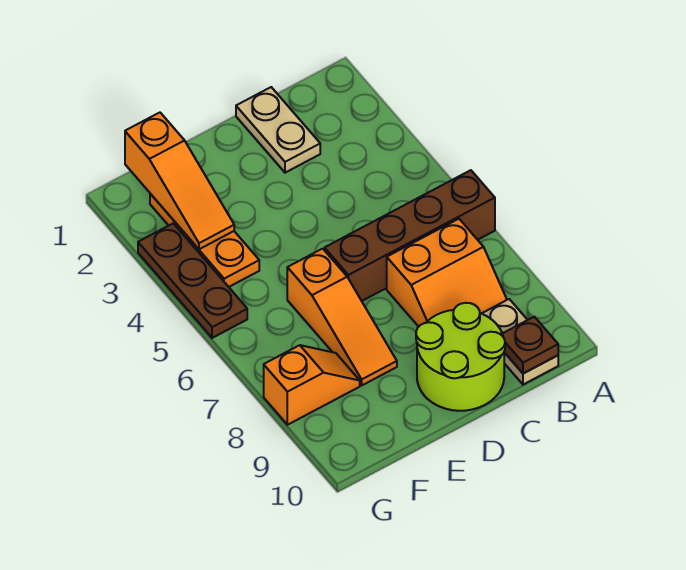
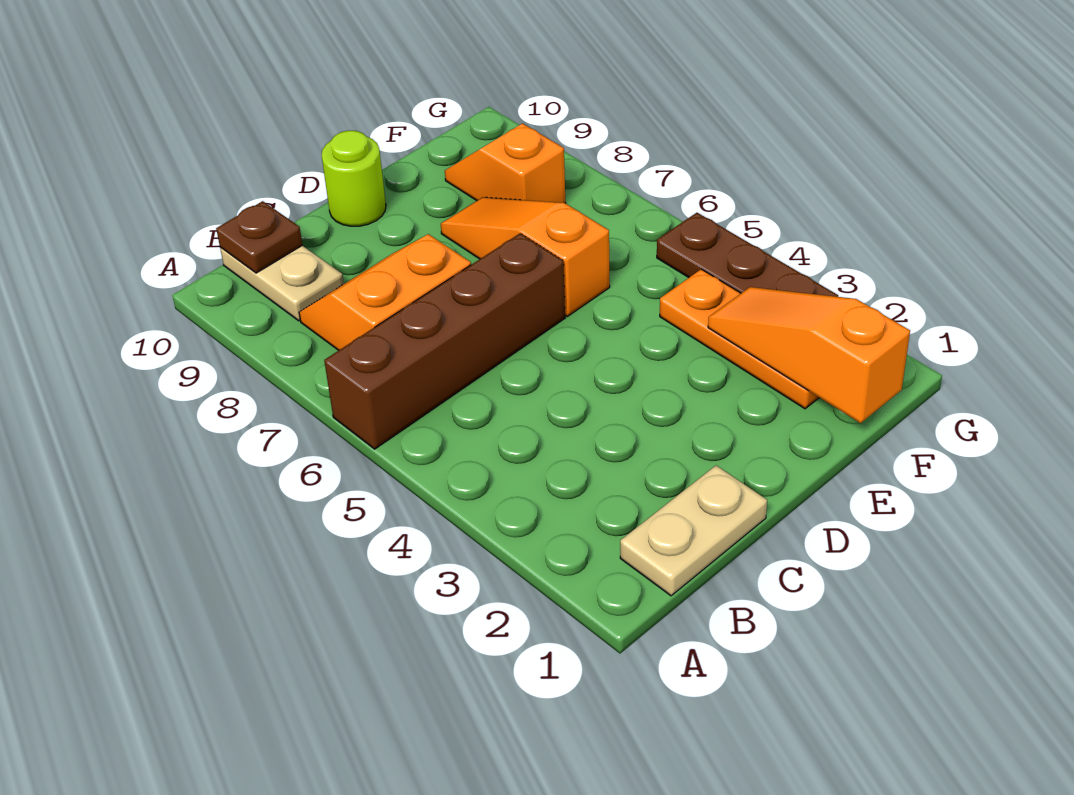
tan plate C1:C2 level 1 -> tan plate B1:C1 level 1
lime round brick C9:D10 level 1 -> lime round brick D10 level 1
orange slope F8:G8 level 1 top G -> orange slope F8:F9 level 1 top 8

